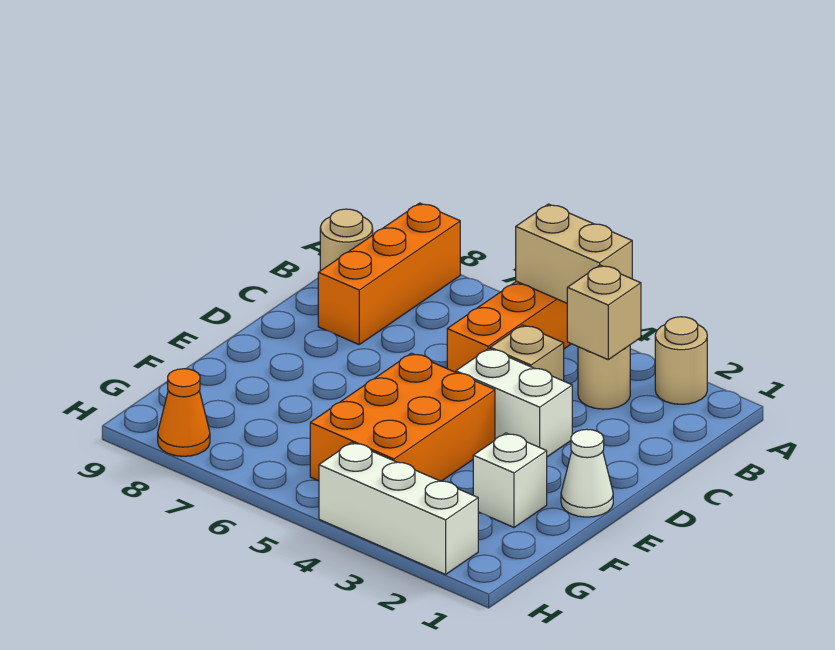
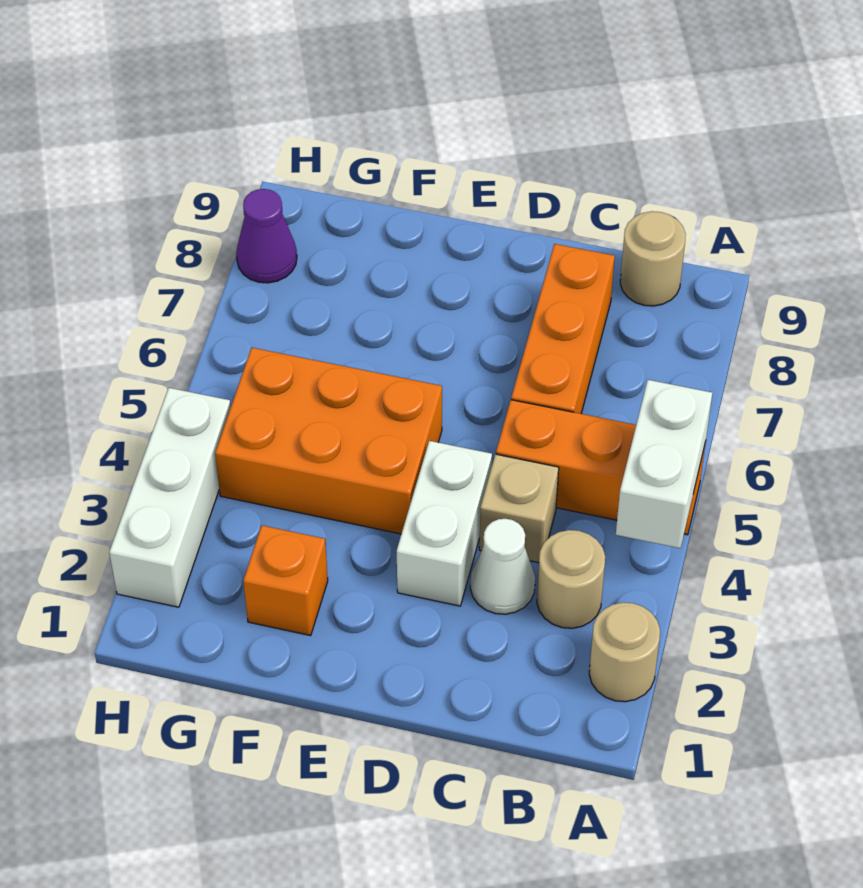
tan brick A4:A5 level 2 -> white brick A4:A5 level 2
orange brick A8:C8 level 1 -> orange brick C6:C8 level 1
tan brick B3 level 2 -> none
white cone E1 level 1 -> white cone C3 level 1
white brick F2 level 1 -> orange brick F2 level 1
orange cone H8 level 1 -> purple cone H8 level 1

